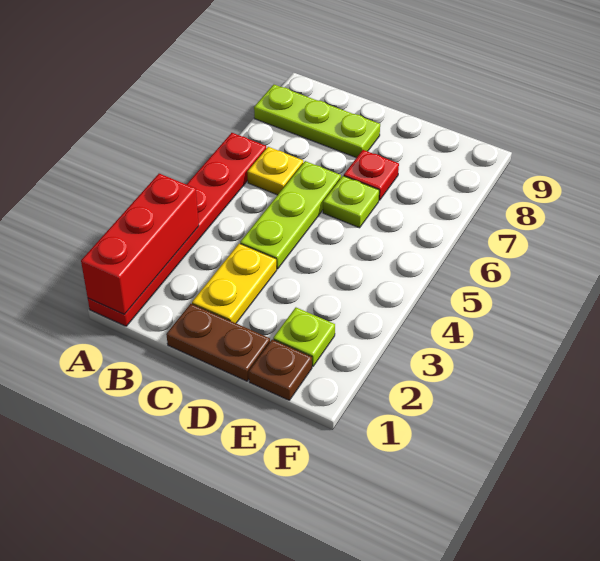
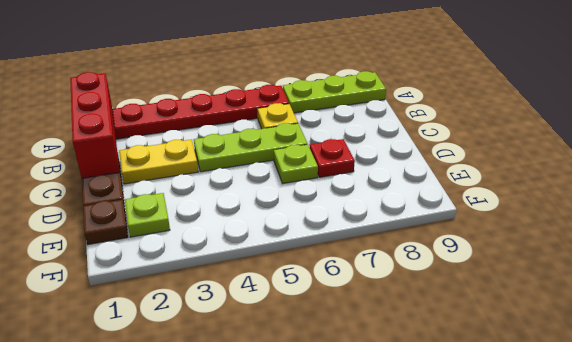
red brick A1:A3 level 2 -> red brick A1:C1 level 2
lime plate A8:C8 level 1 -> lime plate A7:A9 level 1

